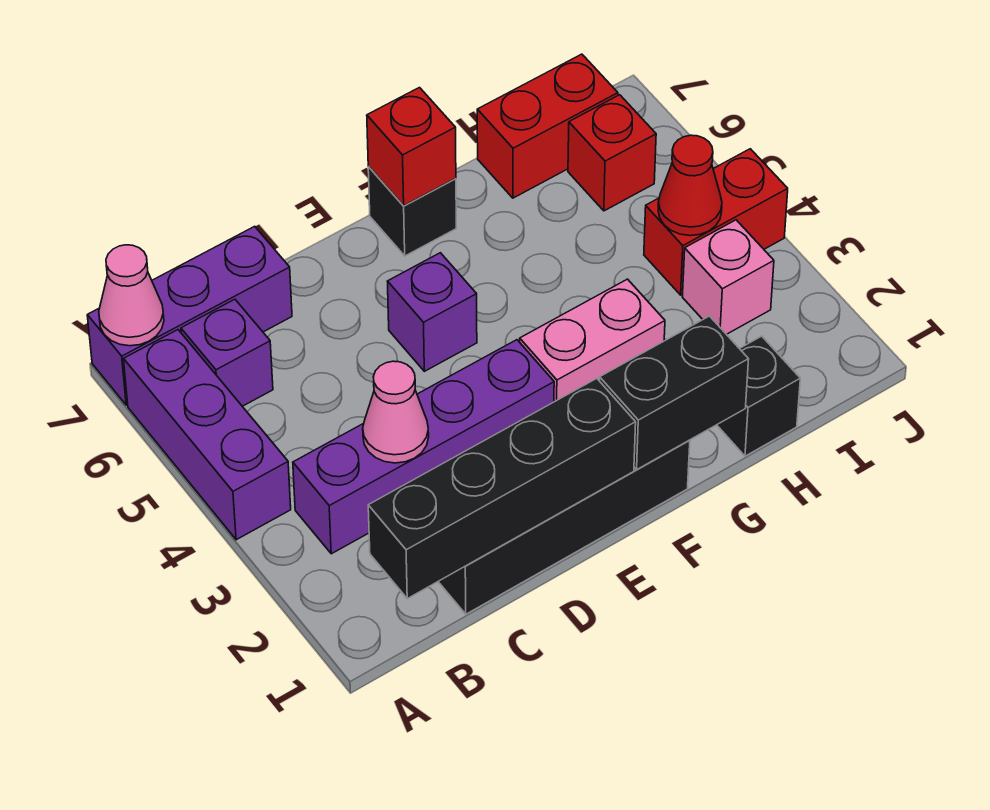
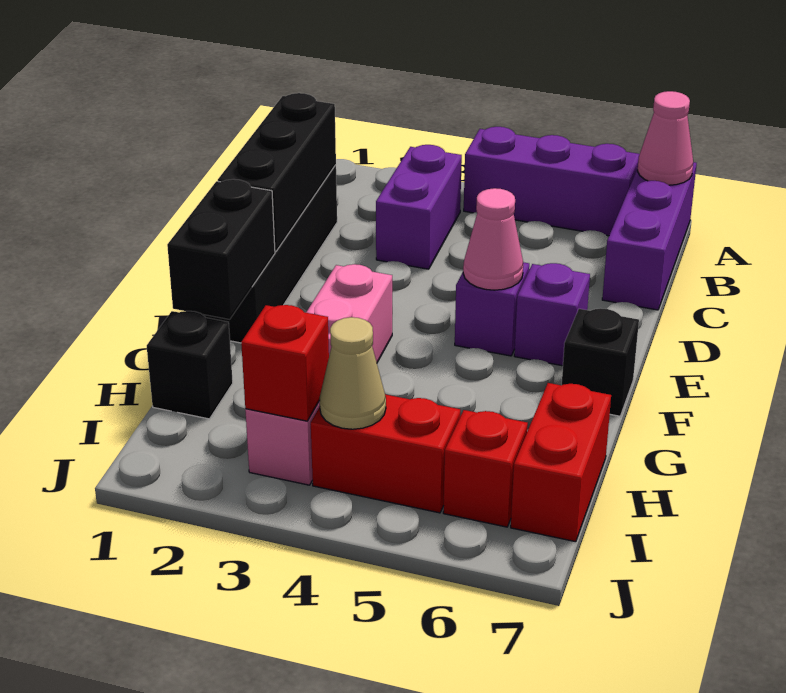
black brick B1:E1 level 2 -> black brick C1:E1 level 2
purple brick B3:E3 level 1 -> purple brick B3:C3 level 1
purple brick B6 level 1 -> purple brick E6 level 1
pink cone C3 level 2 -> pink cone E5 level 2
red brick F7 level 2 -> red brick I3 level 2
red brick I4:J4 level 1 -> red brick I4:I5 level 1
red cone I4 level 2 -> tan cone I4 level 2

